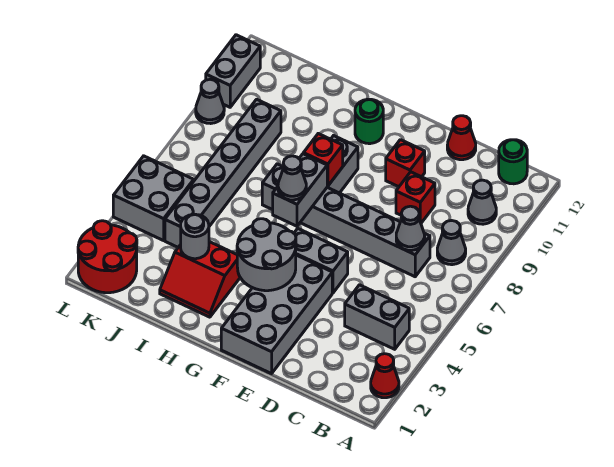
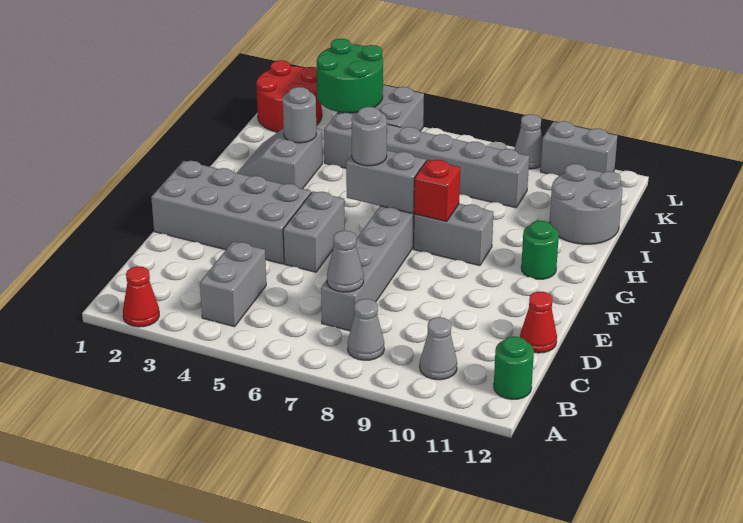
red brick D9 level 1 -> none
red brick E10 level 1 -> none
grey round brick F3:G4 level 2 -> grey round brick I11:J12 level 1
grey cone G6 level 3 -> grey round brick G6 level 3
red slope H2:I3 level 1 top 3 -> grey slope H2:I3 level 1 top 3
none -> green round brick K3:L4 level 2

